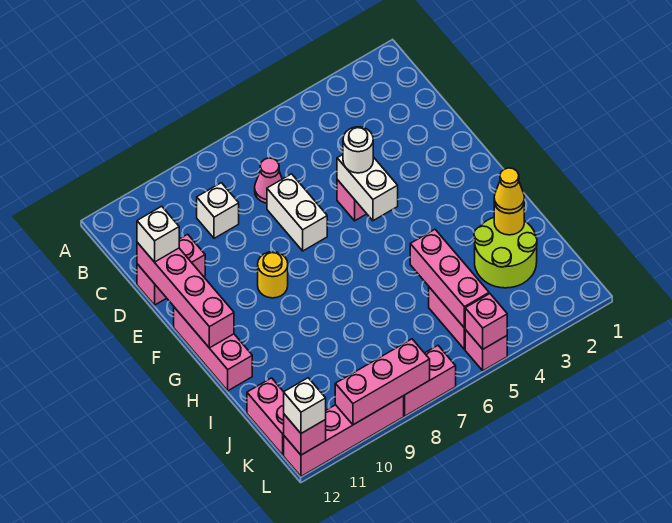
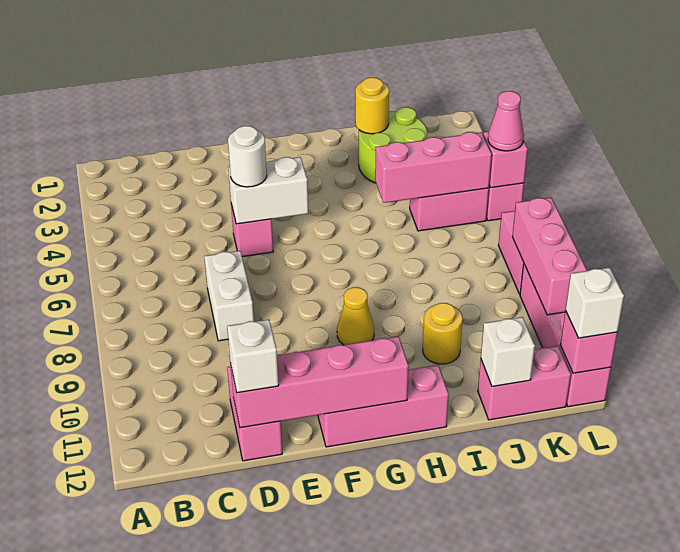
pink cone C7 level 1 -> pink cone L5 level 3
white brick C9 level 1 -> white brick J12 level 2
white brick D7:E7 level 1 -> white brick D7:D8 level 1
yellow round brick F9 level 1 -> yellow round brick I10 level 1
yellow cone I2 level 3 -> yellow cone G9 level 1

